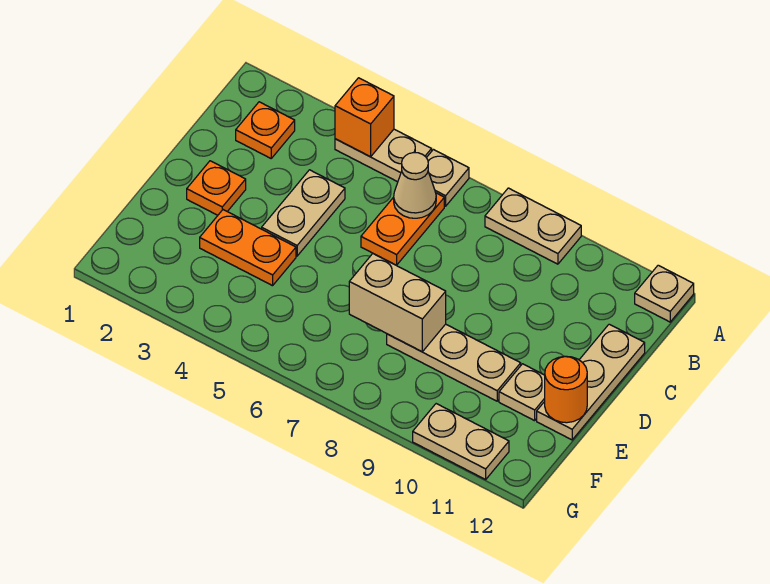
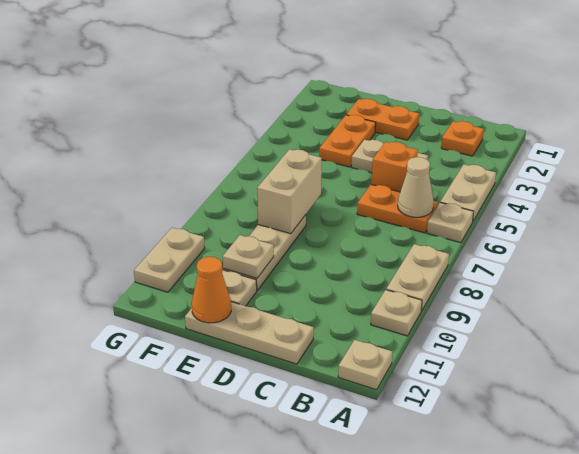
orange brick A4 level 2 -> orange brick C5 level 1
none -> tan plate A10 level 1
orange plate D2 level 1 -> orange plate D2:E2 level 1
none -> tan plate E10 level 2
orange round brick E12 level 2 -> orange cone E12 level 2

